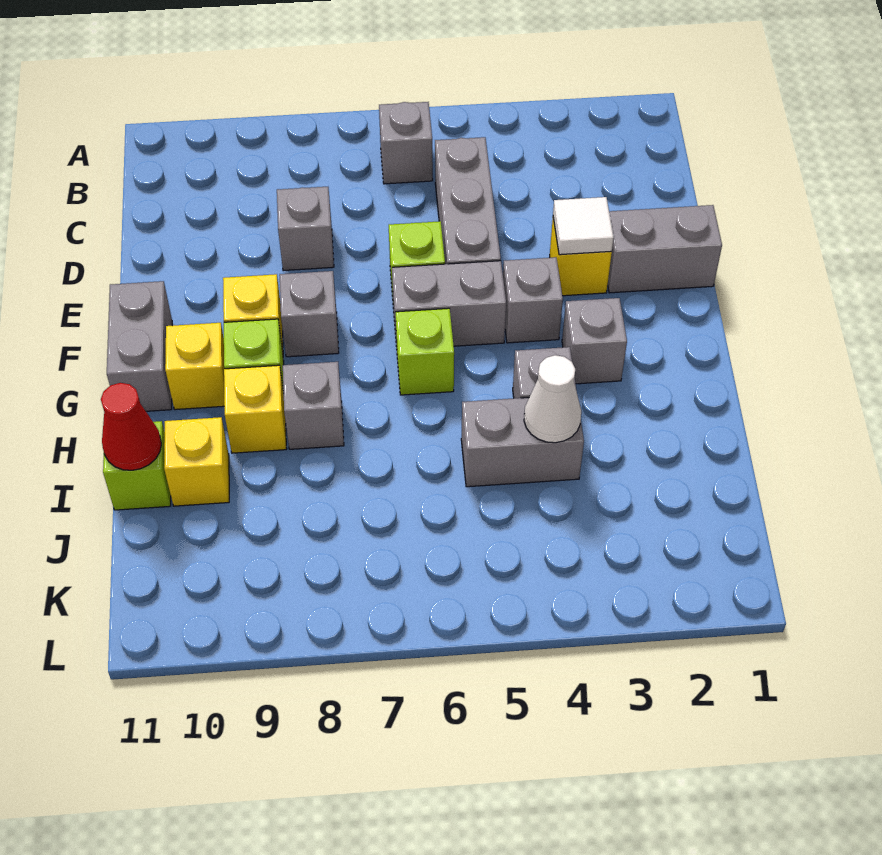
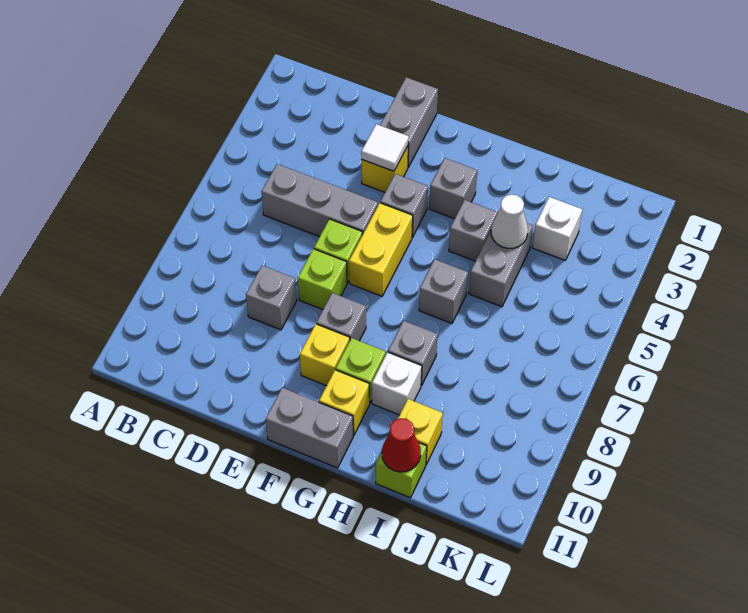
grey brick B6 level 1 -> grey brick H6 level 1
grey brick F5:F6 level 1 -> yellow brick F5:F6 level 1
lime brick G6 level 1 -> lime brick E7 level 1
yellow brick H9 level 1 -> white brick H9 level 1
none -> white brick J3 level 1

